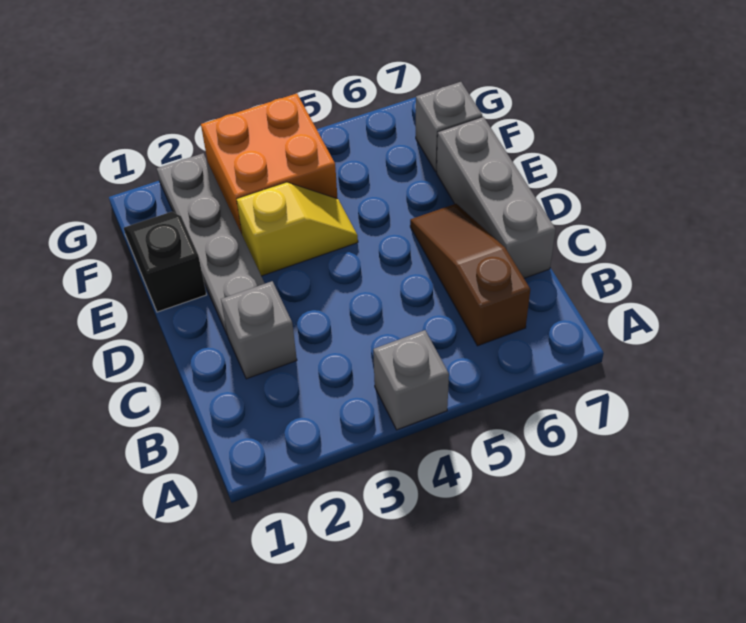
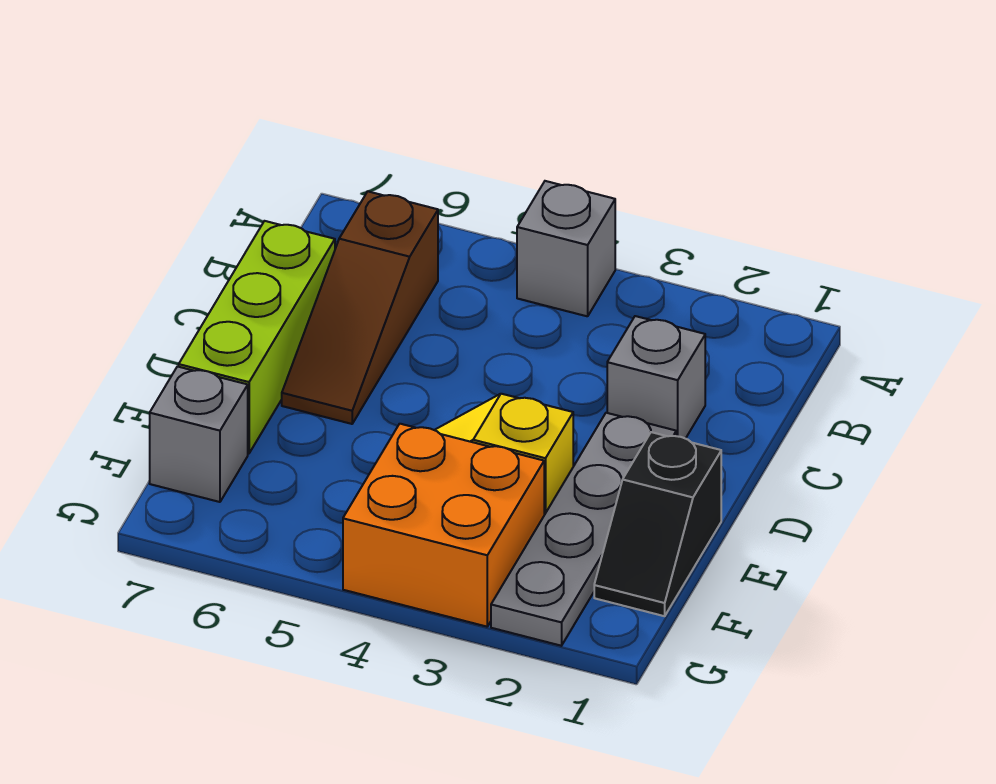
grey brick C7:E7 level 1 -> lime brick C7:E7 level 1

